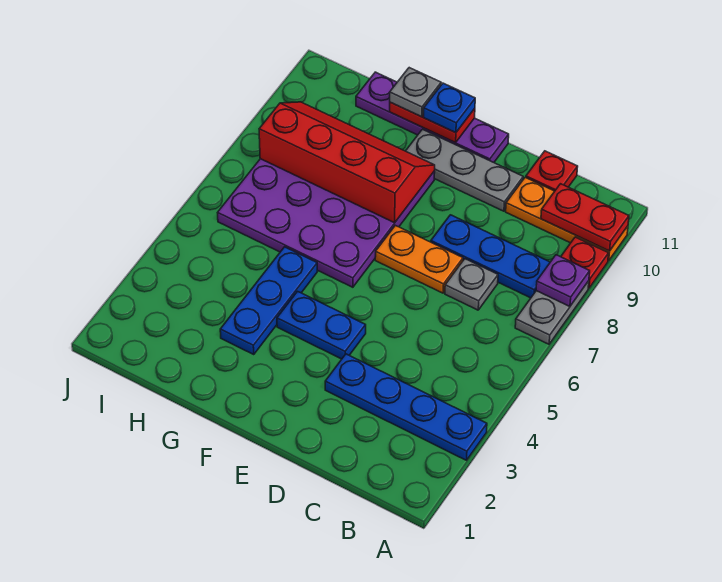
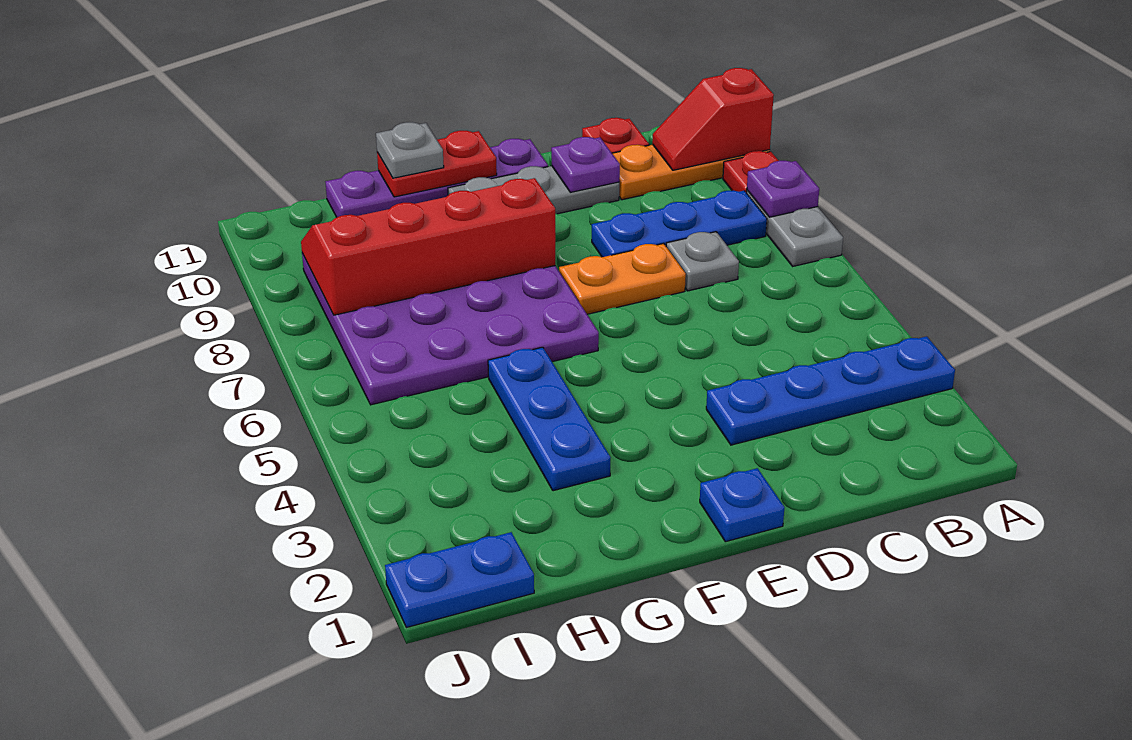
red plate A10:B10 level 2 -> red slope A10:B10 level 2 top A
none -> purple plate D10 level 2
blue plate E4:F4 level 1 -> blue plate I1:J1 level 1
blue plate F11 level 3 -> blue plate E1 level 1

